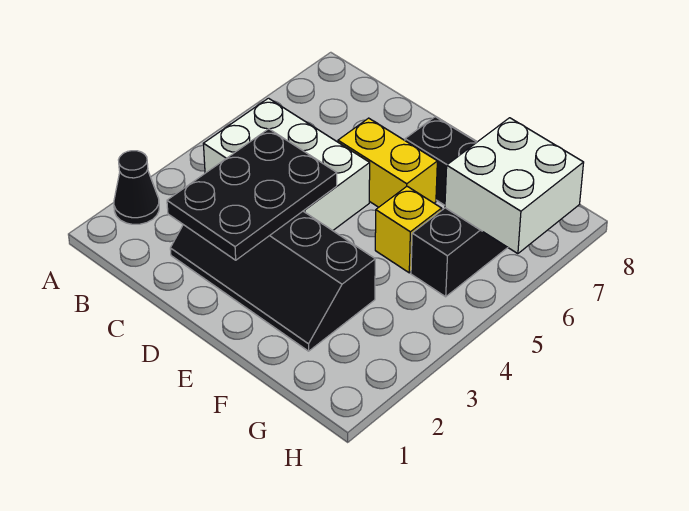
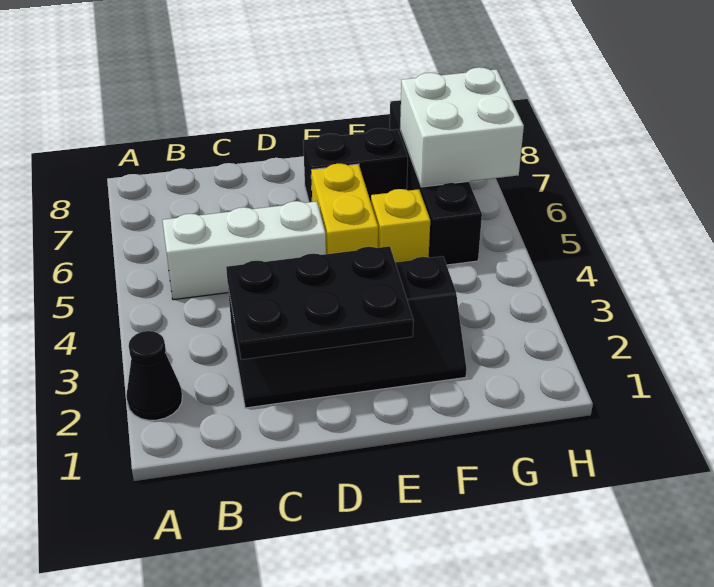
white brick B4:D5 level 1 -> white brick B5:D5 level 1
black plate C2:D4 level 2 -> black plate C2:E3 level 2
yellow brick D6:E6 level 1 -> yellow brick E5:E6 level 1

